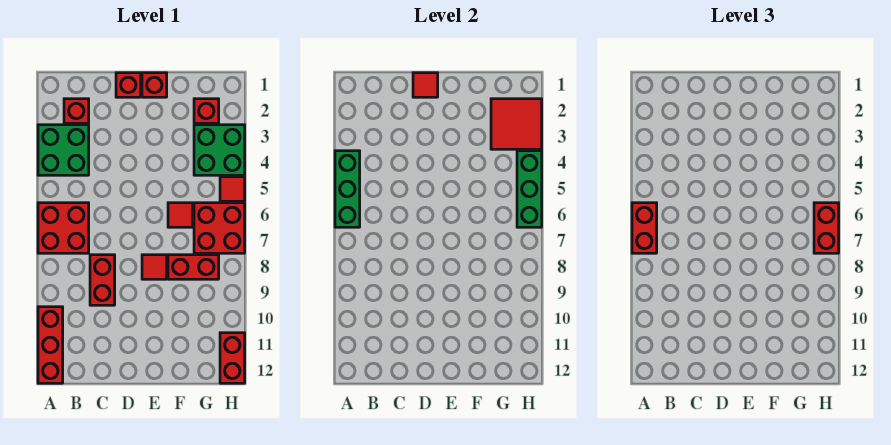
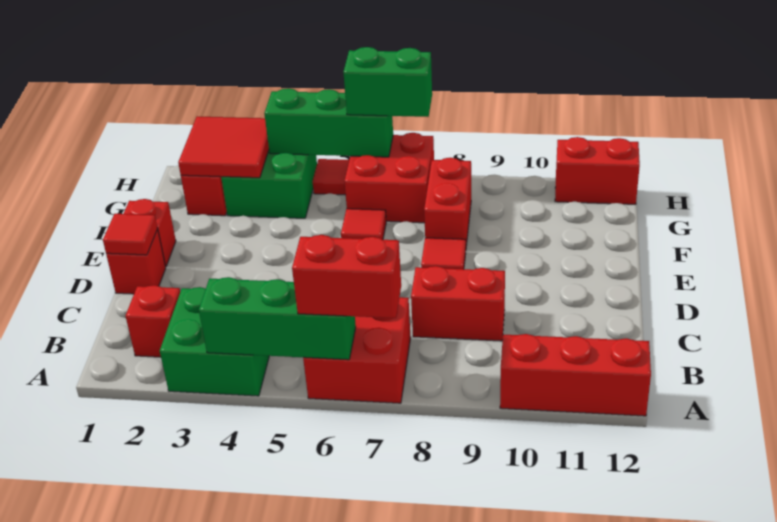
red brick H6:H7 level 3 -> green brick H6:H7 level 3

